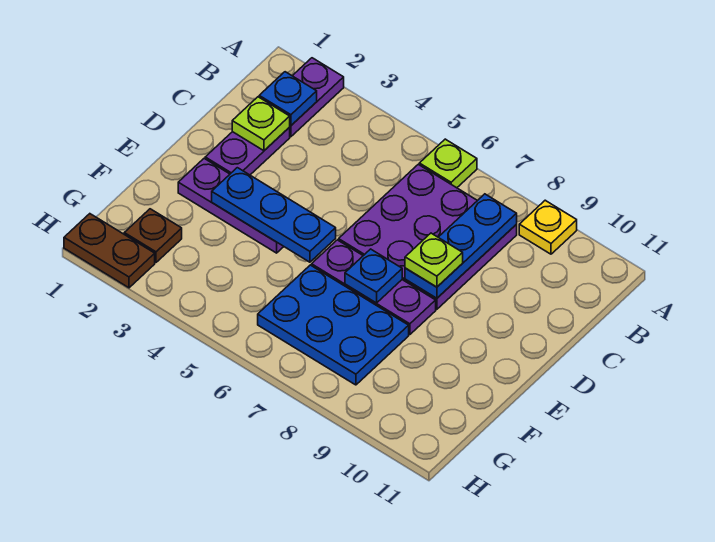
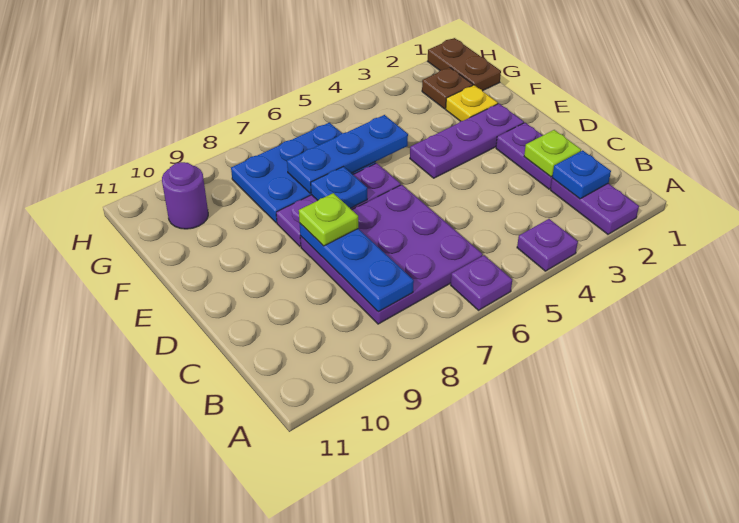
none -> purple plate A4 level 1
lime plate A6 level 1 -> purple plate A6 level 1
yellow plate A9 level 1 -> yellow plate F2 level 1
blue plate E3:E5 level 2 -> blue plate F5:F7 level 2
none -> purple round brick G10 level 1
brown plate H1:H2 level 1 -> brown plate G1:H1 level 1

